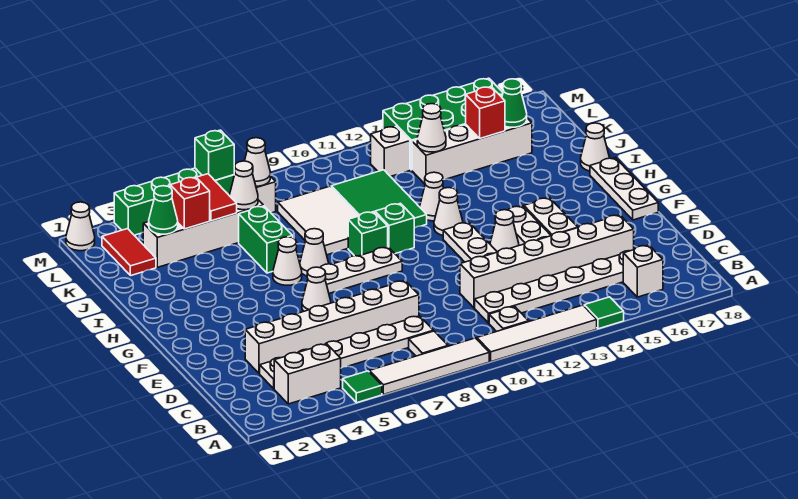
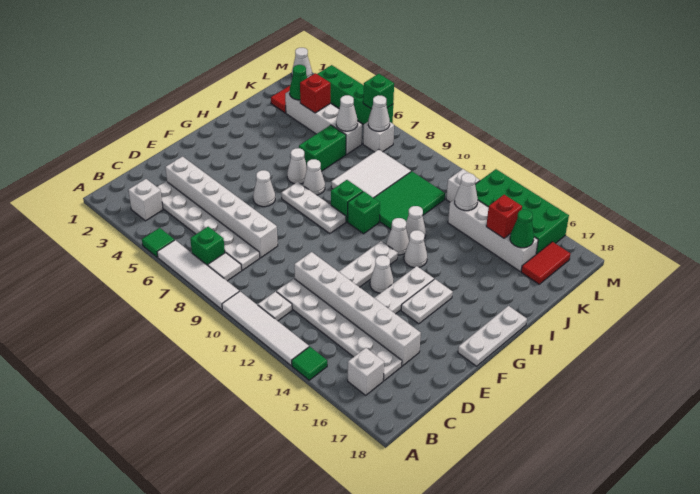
white brick B3:B4 level 1 -> white brick B3 level 1
none -> green brick B7 level 1
white cone I18 level 1 -> white cone H13 level 1
red tile K5:L5 level 2 -> red tile K17:L17 level 1

